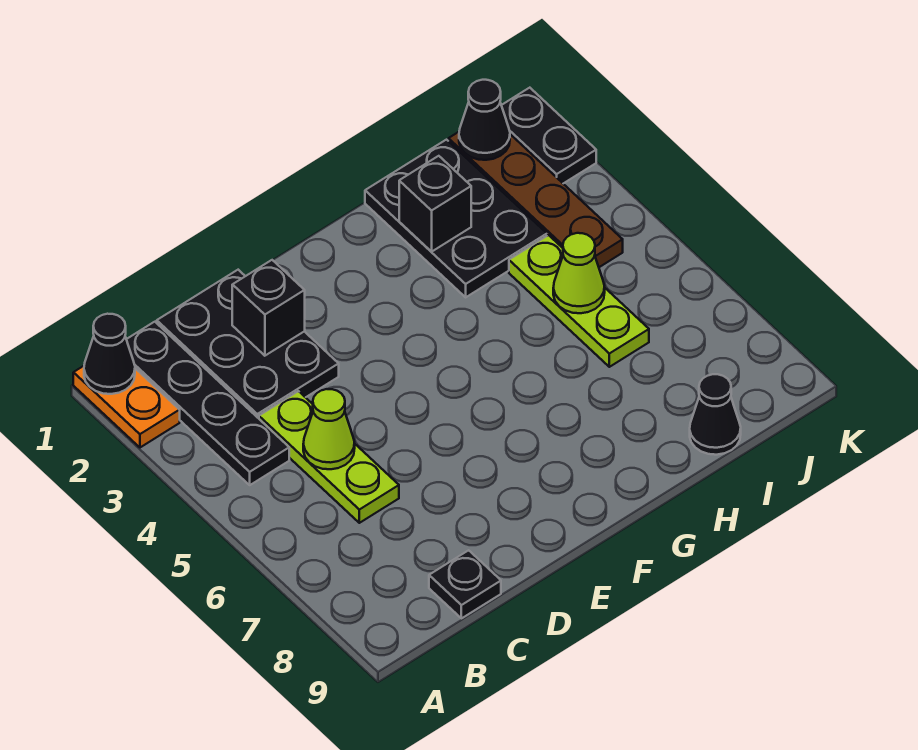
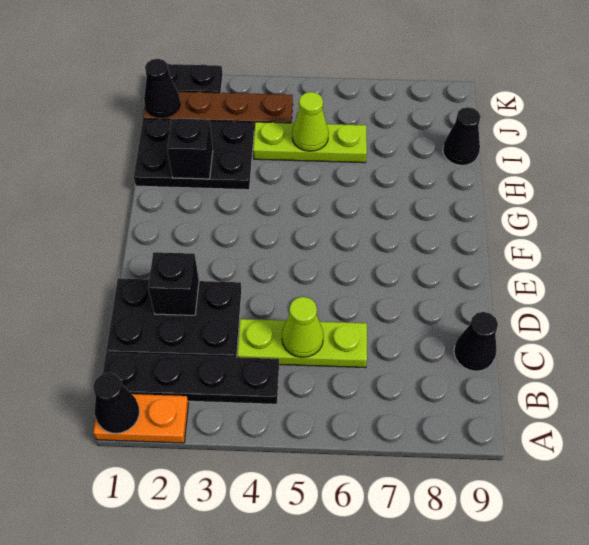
black plate C9 level 1 -> black cone C9 level 1

